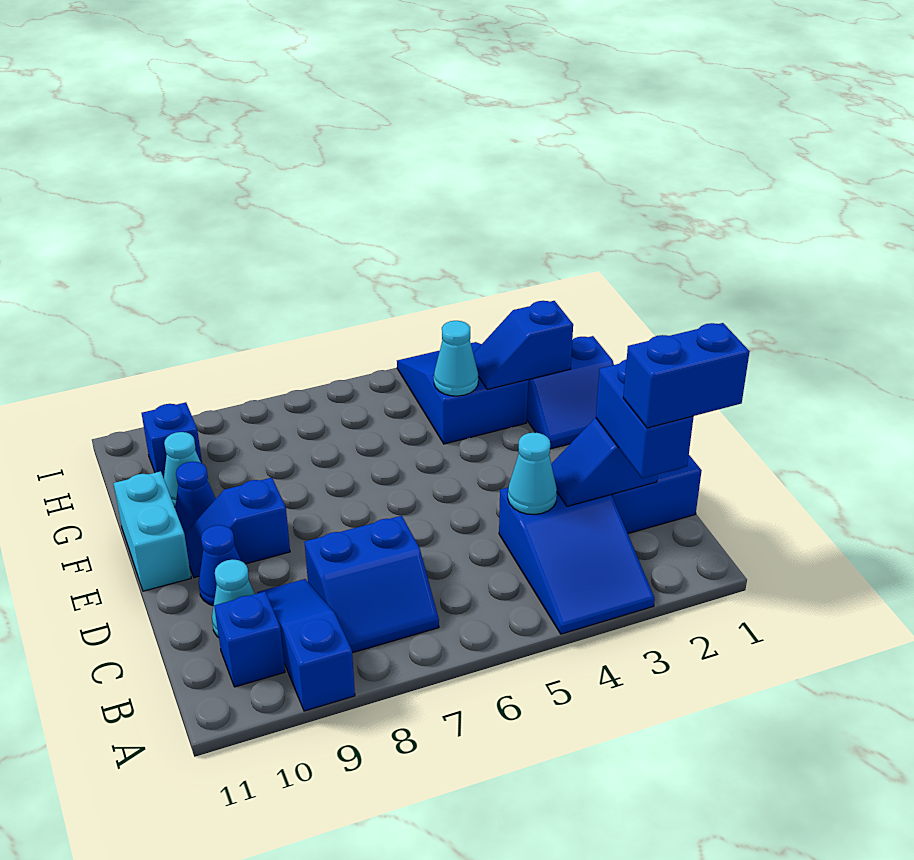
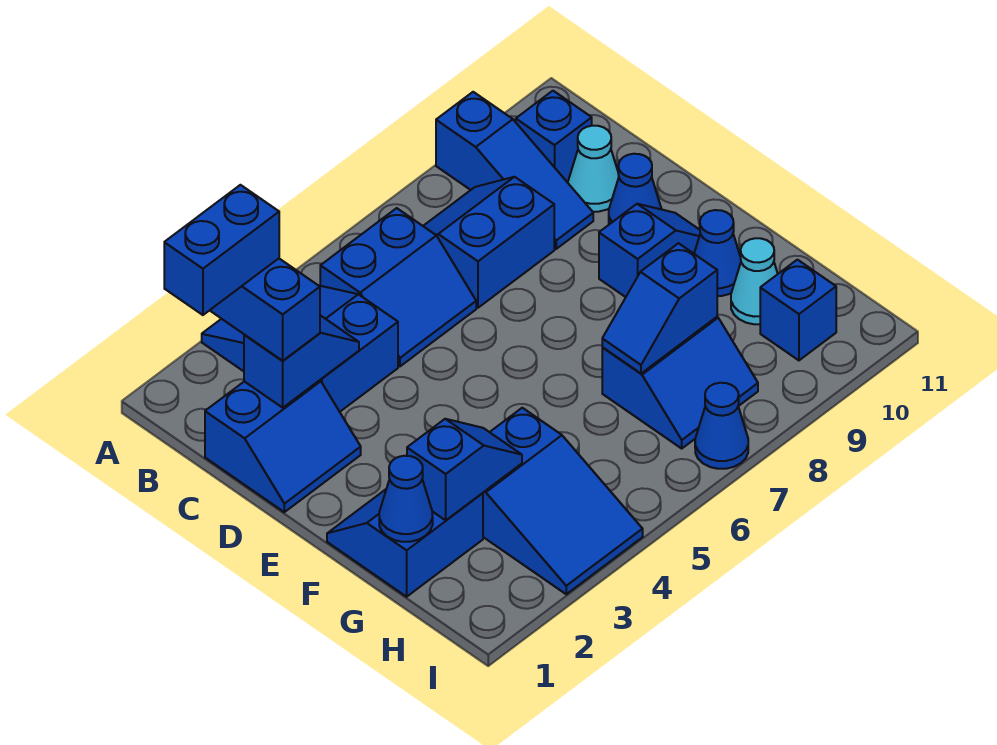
none -> blue slope B5:C6 level 1 top B
cyan cone C4 level 2 -> none
cyan brick E11:F11 level 1 -> none
none -> blue cone G1 level 2
cyan cone G4 level 2 -> none
none -> blue slope G7:H8 level 1 top G
none -> blue slope G7:G8 level 2 top 8
none -> blue cone I7 level 1

